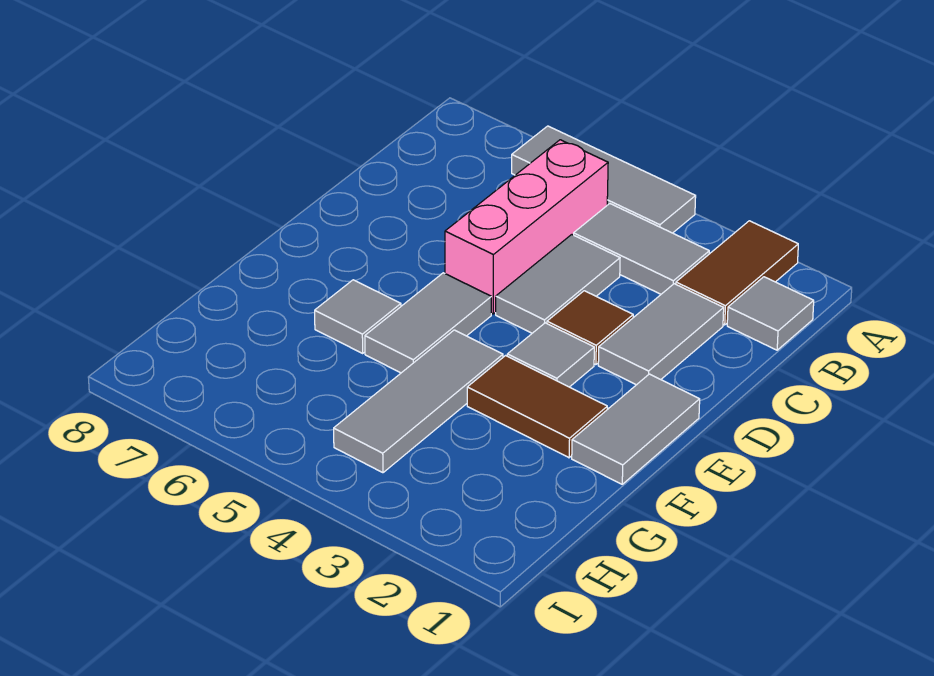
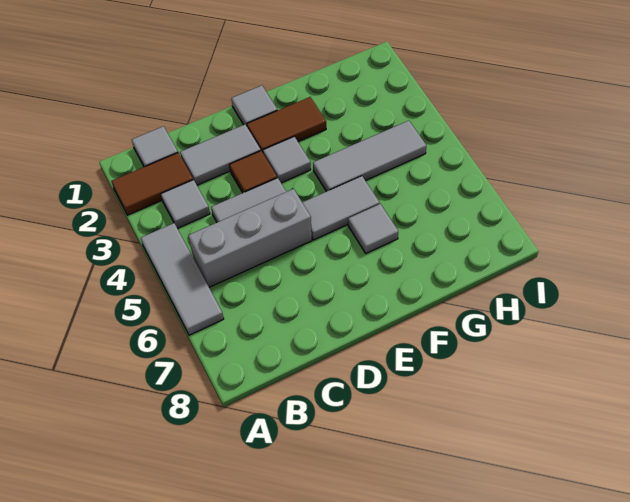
grey tile B3:B4 level 1 -> grey tile B3 level 1
pink brick B5:D5 level 1 -> grey brick B5:D5 level 1
grey tile E1:F1 level 1 -> grey tile E1 level 1
brown tile F2:F3 level 1 -> brown tile E2:F2 level 1

